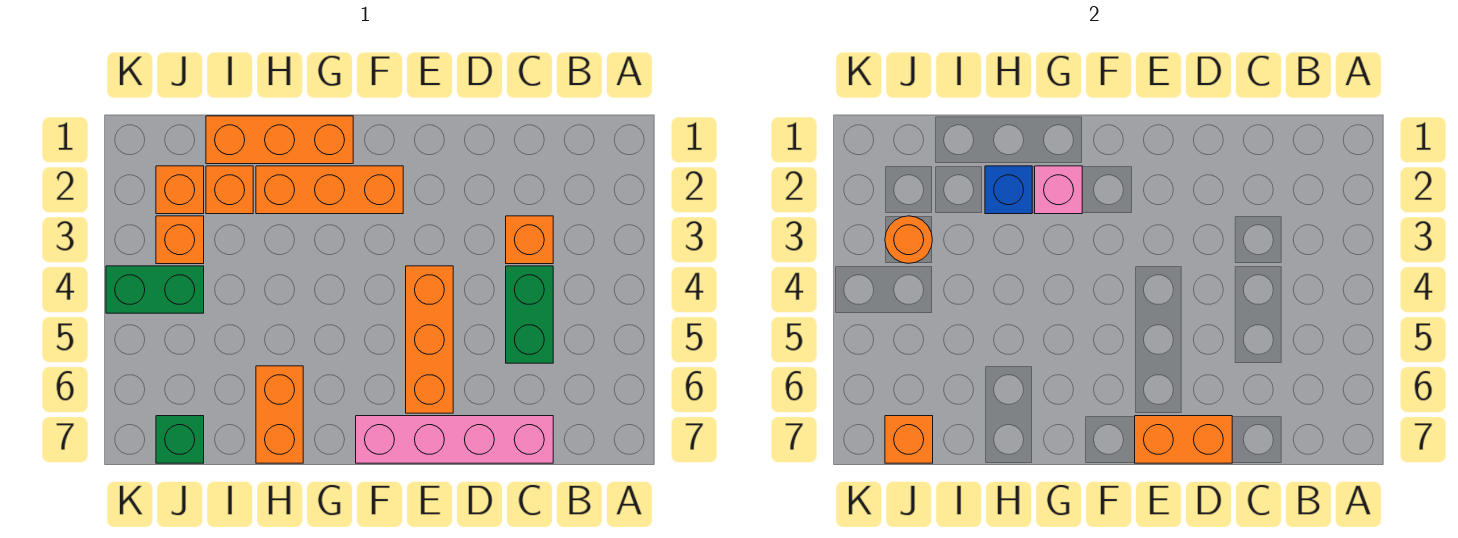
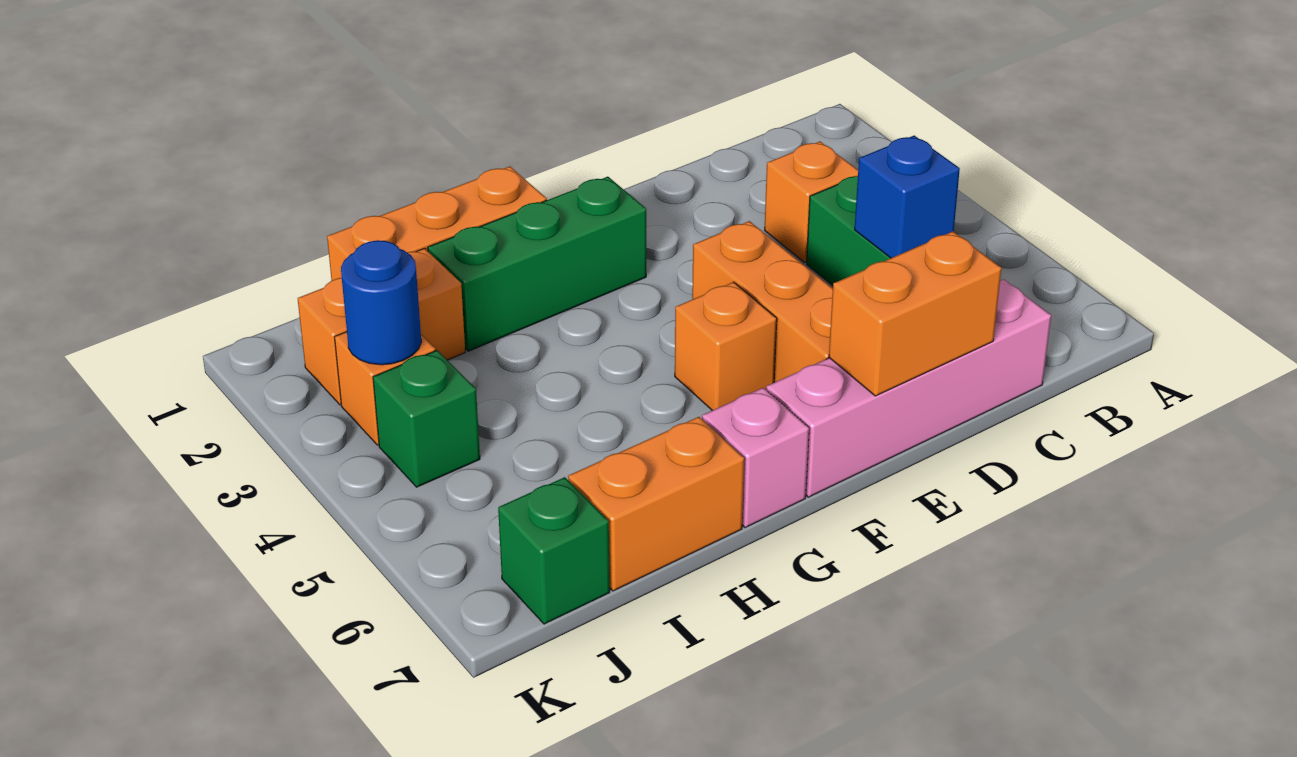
orange brick F2:H2 level 1 -> green brick F2:H2 level 1
pink brick G2 level 2 -> pink brick G7 level 1
blue brick H2 level 2 -> blue brick C5 level 2
orange brick H6:H7 level 1 -> orange brick H7:I7 level 1
orange round brick J3 level 2 -> blue round brick J3 level 2
green brick J4:K4 level 1 -> green brick J4 level 1
orange brick J7 level 2 -> orange brick F5 level 1

